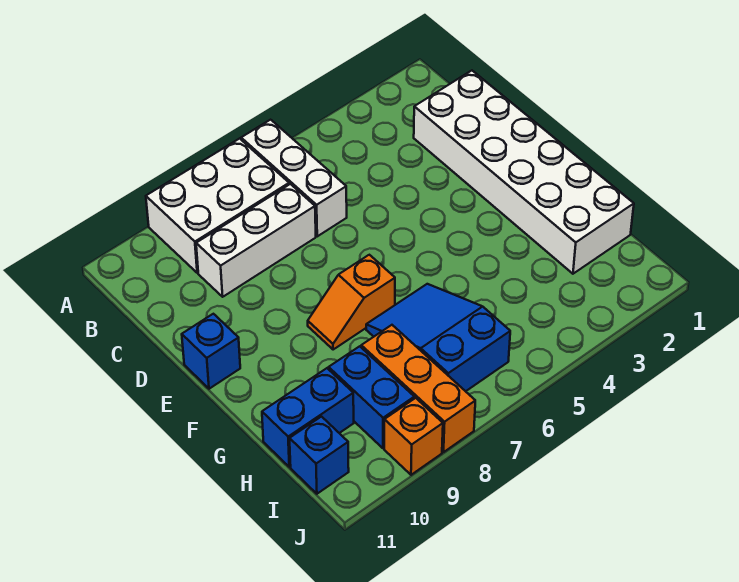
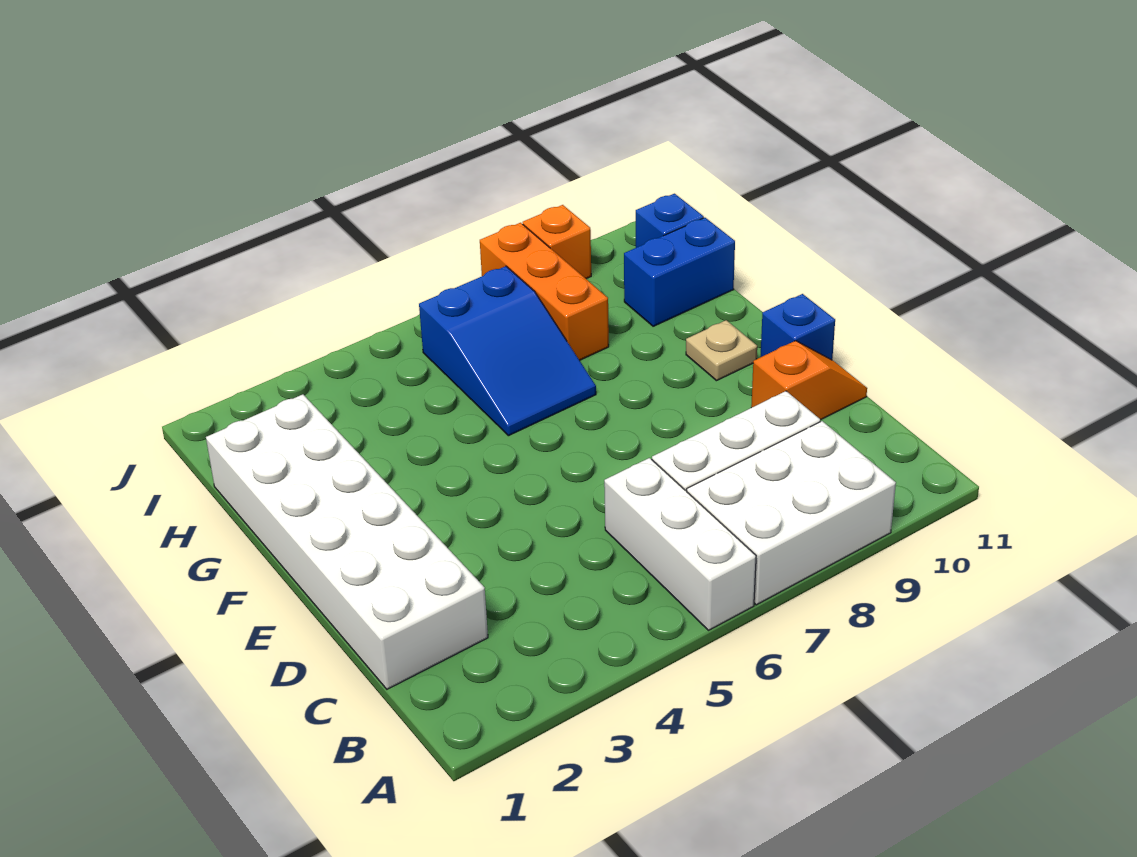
orange slope F7:F8 level 1 top 7 -> orange slope D10:D11 level 1 top 10
none -> tan plate F10 level 1
blue brick H9:I9 level 1 -> none

